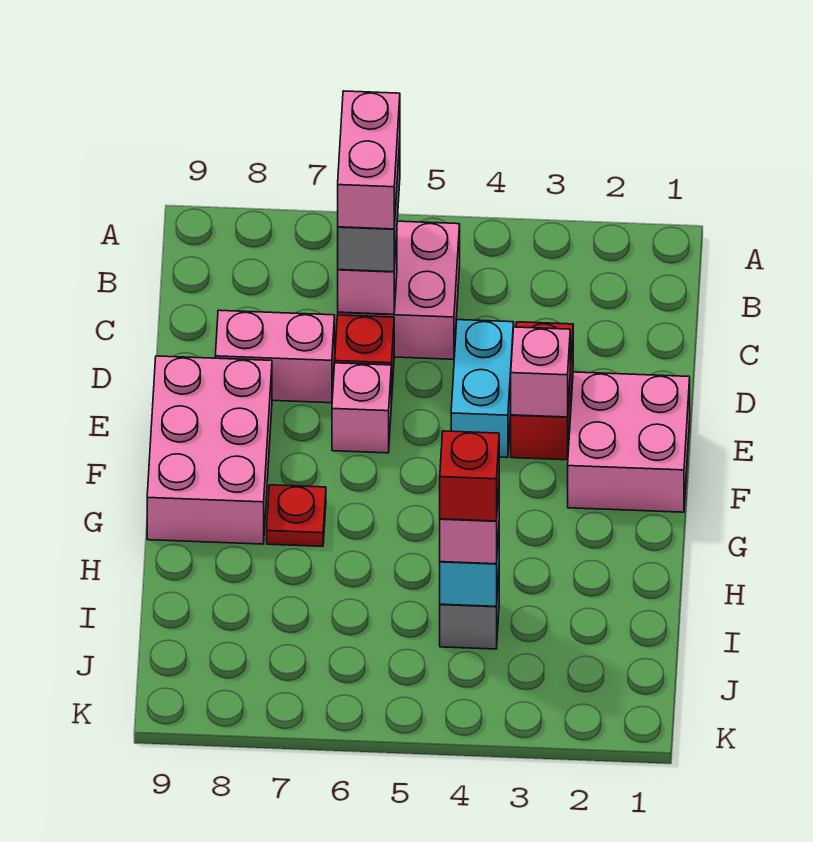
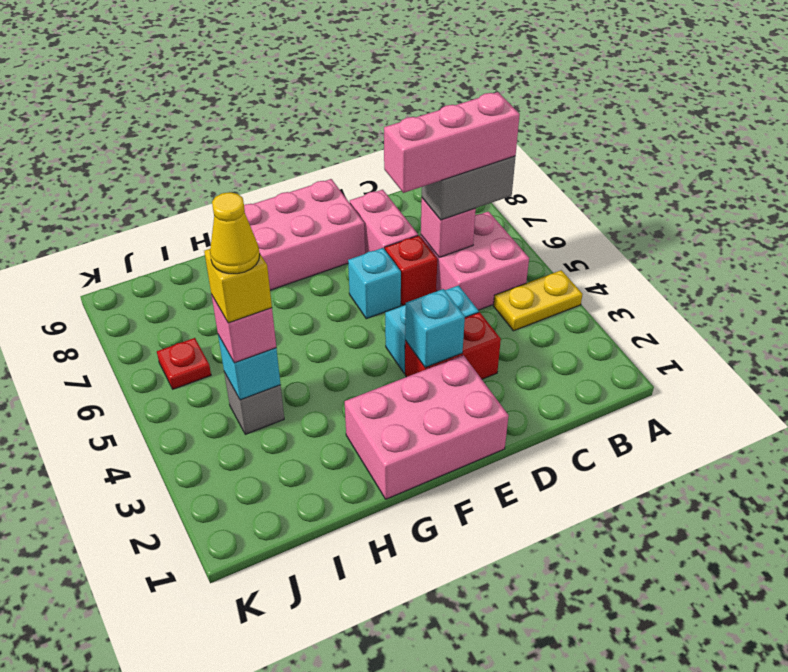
none -> yellow plate A4:B4 level 1
pink brick B6:C6 level 4 -> pink brick B6:D6 level 4
pink brick E1:F2 level 1 -> pink brick E1:G2 level 1
pink brick E3 level 2 -> cyan brick E3 level 2
pink brick E6 level 1 -> cyan brick E6 level 1
red plate G7 level 1 -> red plate J6 level 1
red brick I4 level 4 -> yellow brick I4 level 4
none -> yellow cone I4 level 5

